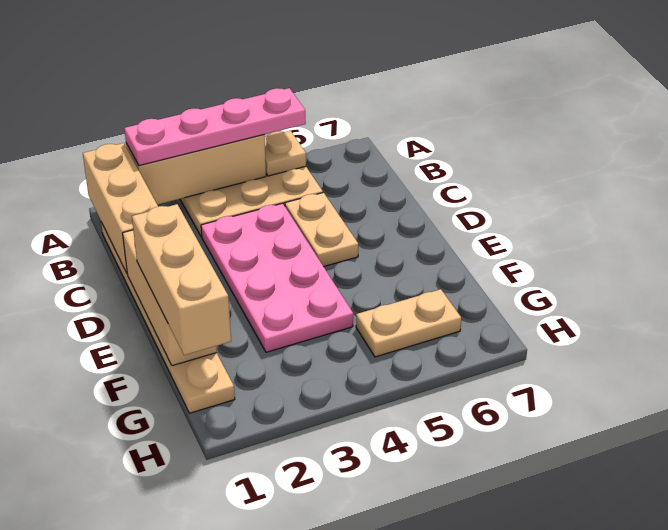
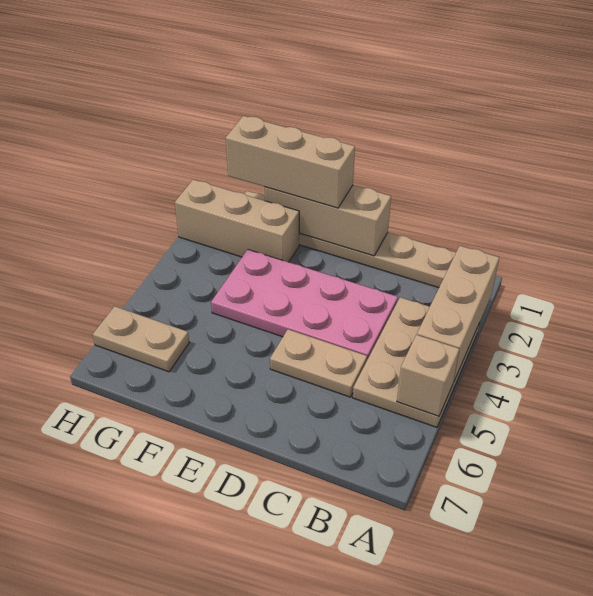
tan brick A1:C1 level 2 -> tan brick F2:H2 level 1
pink plate A2:A5 level 3 -> none
tan plate A5 level 2 -> tan brick A5 level 2
tan plate G5:G6 level 1 -> tan plate G6:H6 level 1

